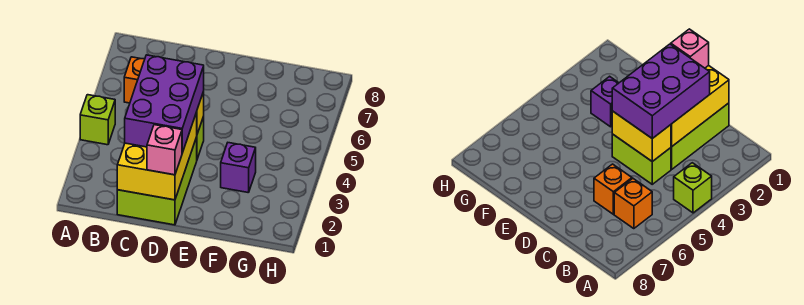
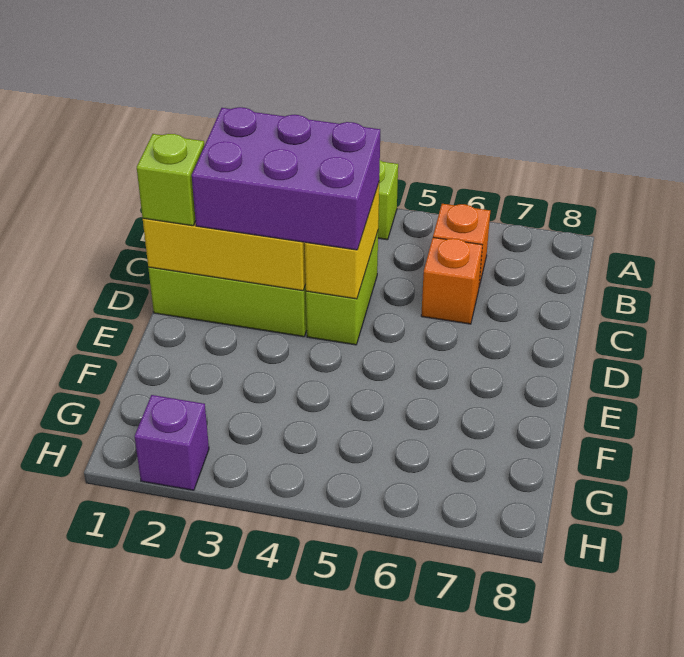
pink brick D1 level 3 -> lime brick D1 level 3
purple brick F3 level 1 -> purple brick H2 level 1

